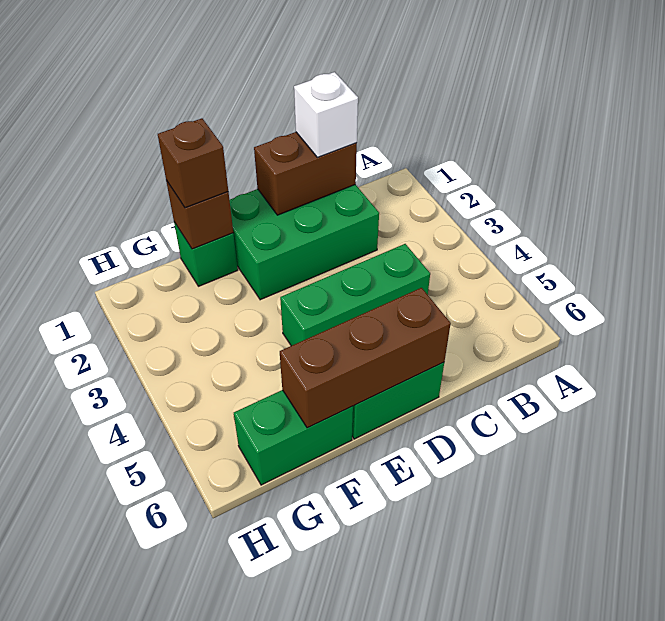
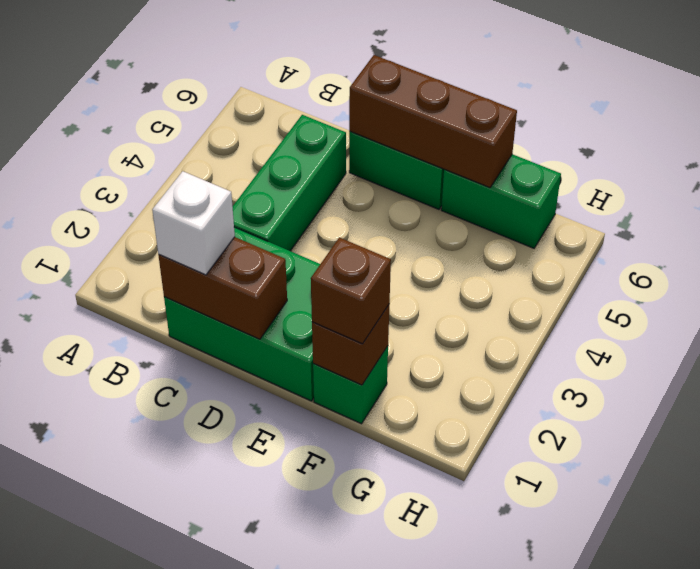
green brick C4:E4 level 1 -> green brick C3:C5 level 1

